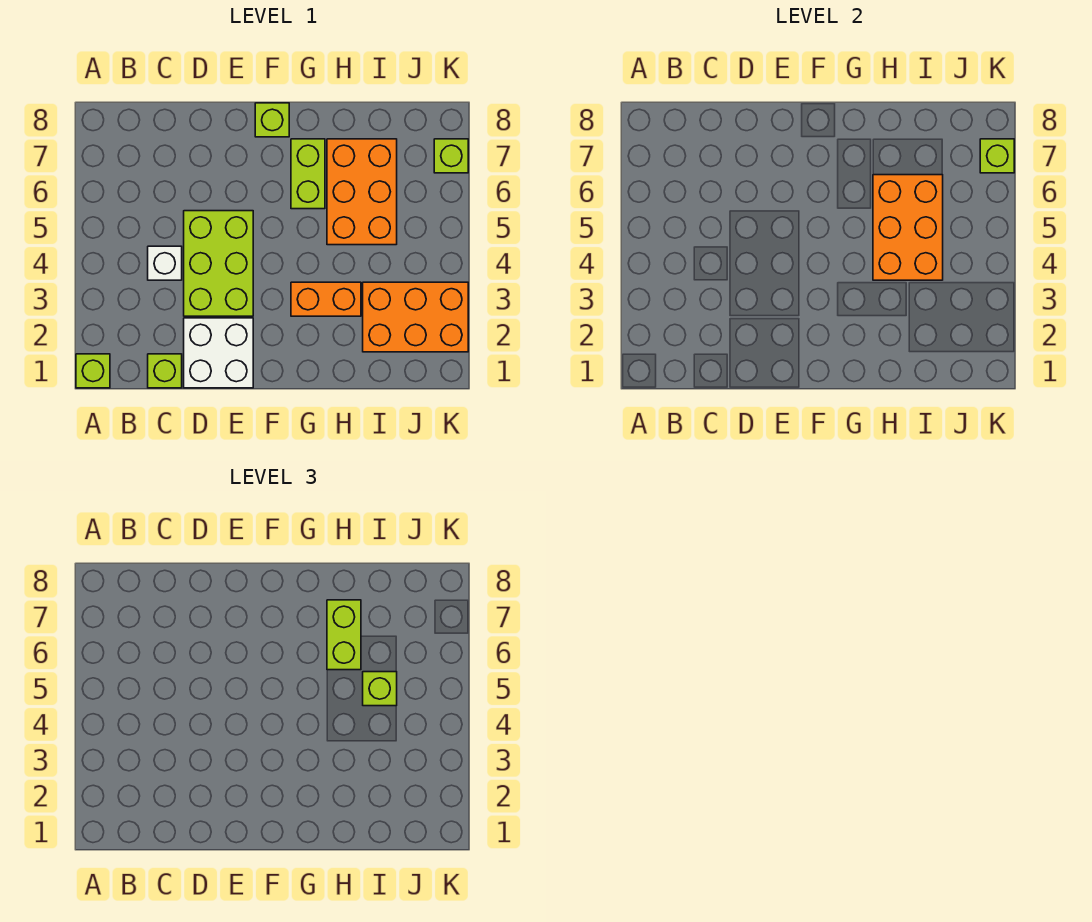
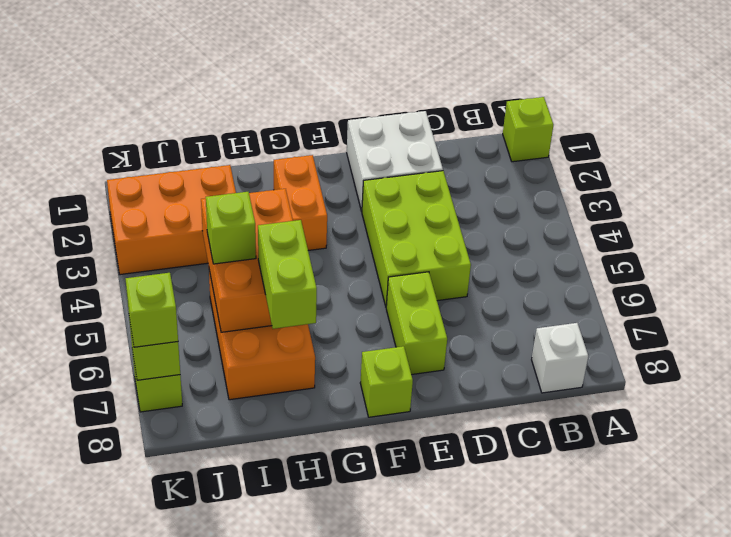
lime brick C1 level 1 -> lime brick K7 level 3
white brick C4 level 1 -> white brick B8 level 1
orange brick G3:H3 level 1 -> orange brick G2:G3 level 1
lime brick G6:G7 level 1 -> lime brick E6:E7 level 1

